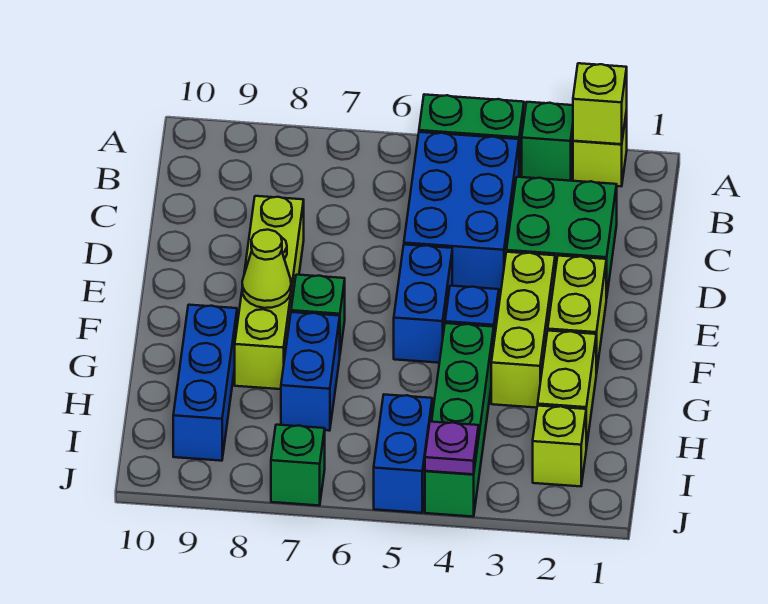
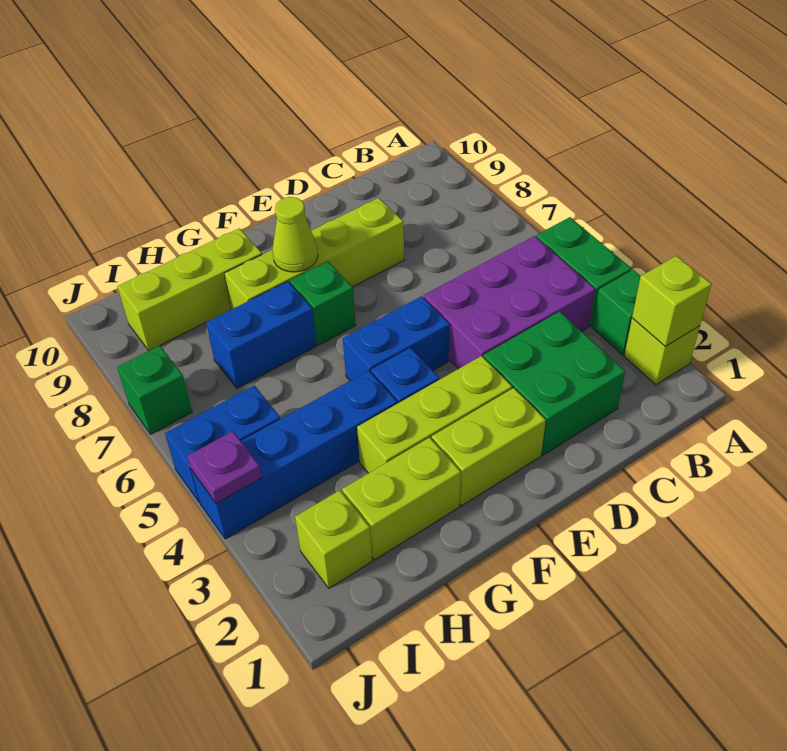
blue brick B4:D5 level 1 -> purple brick B4:D5 level 1
green brick G4:J4 level 1 -> blue brick G4:J4 level 1
blue brick G9:I9 level 1 -> lime brick G9:I9 level 1

